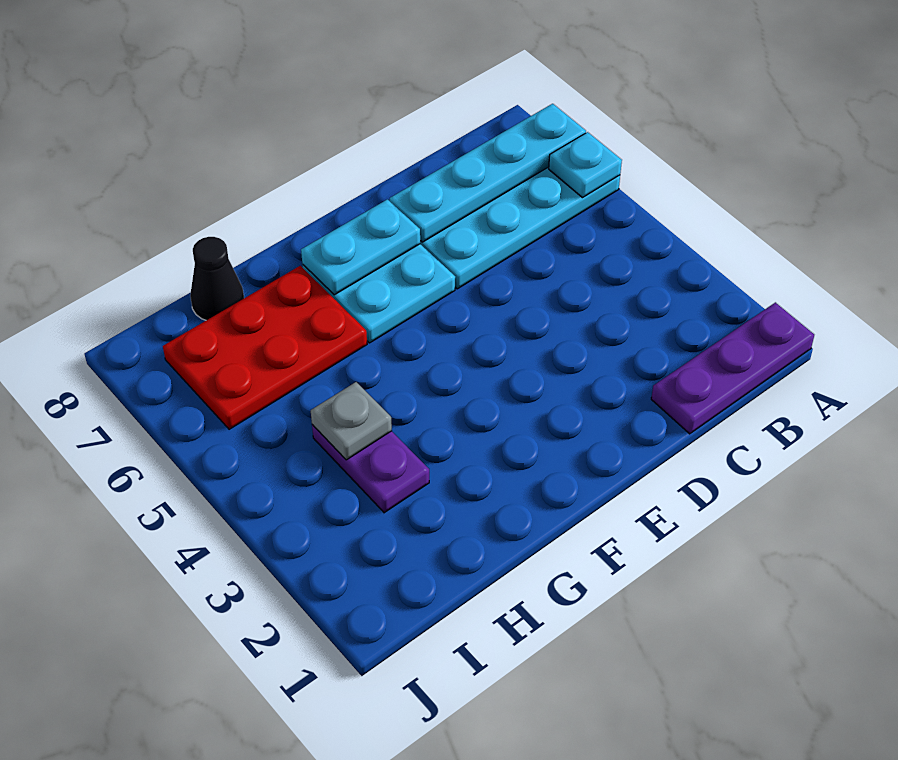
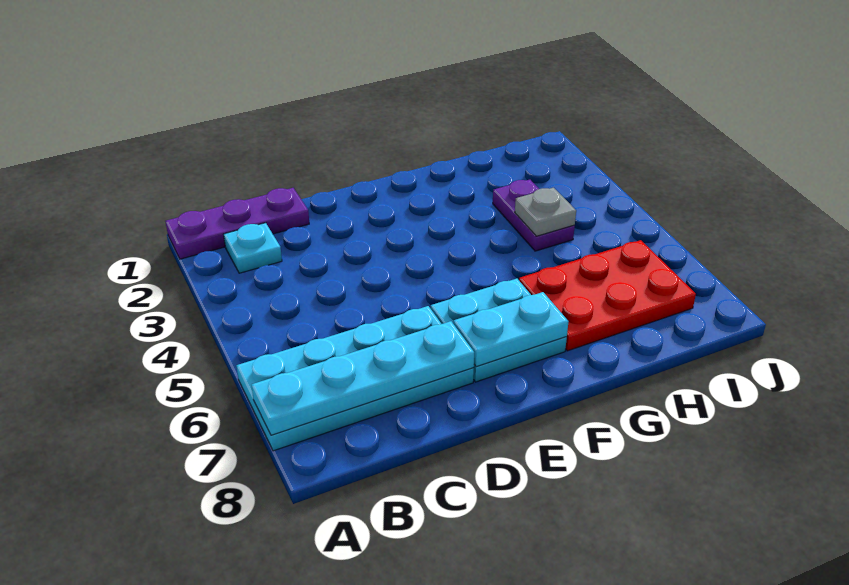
cyan plate A6 level 2 -> cyan plate B2 level 1
black cone H8 level 1 -> none

